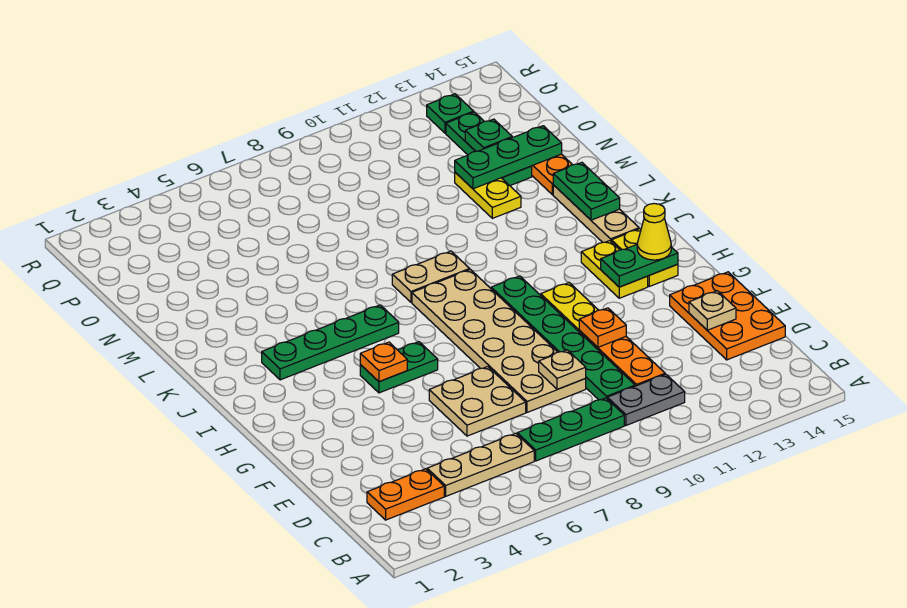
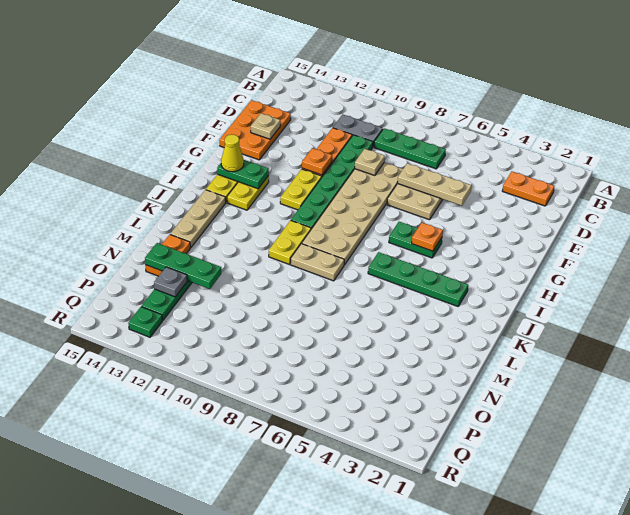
tan plate C4:C6 level 1 -> tan plate E5:E7 level 2
green plate K14:L14 level 2 -> none
yellow plate M12:N12 level 1 -> yellow plate J10:K10 level 1
green plate O13 level 2 -> grey plate O13 level 2

